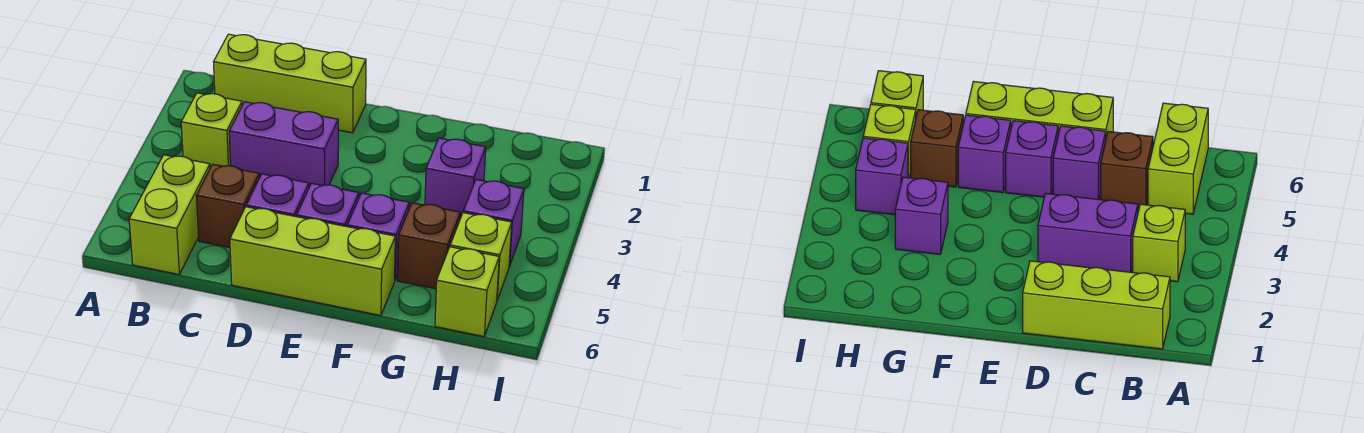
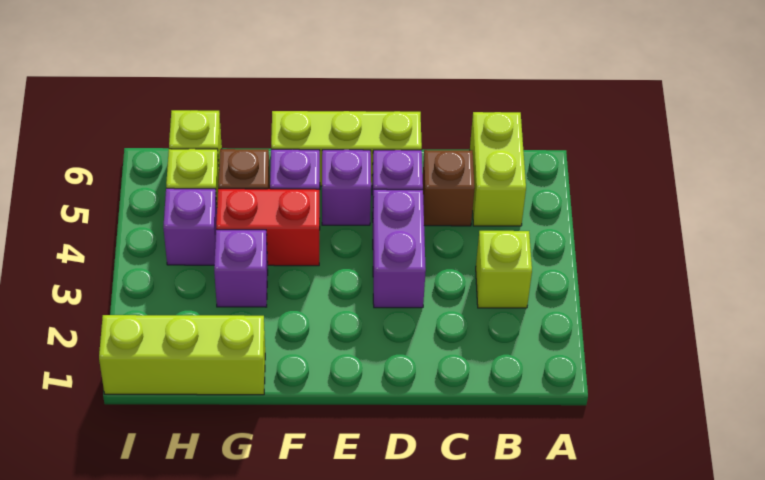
lime brick B1:D1 level 1 -> lime brick G1:I1 level 1
purple brick C3:D3 level 1 -> purple brick D3:D4 level 1
none -> red brick F4:G4 level 1

